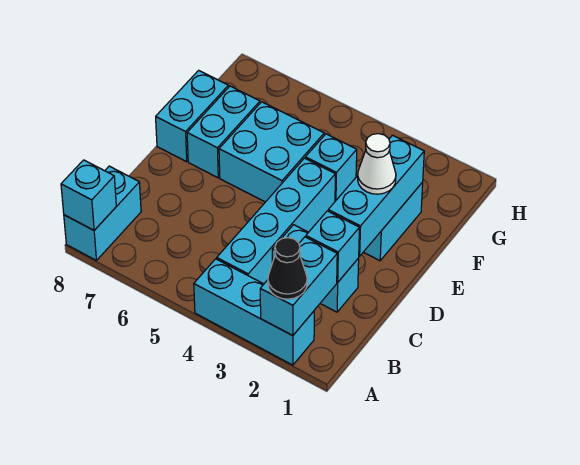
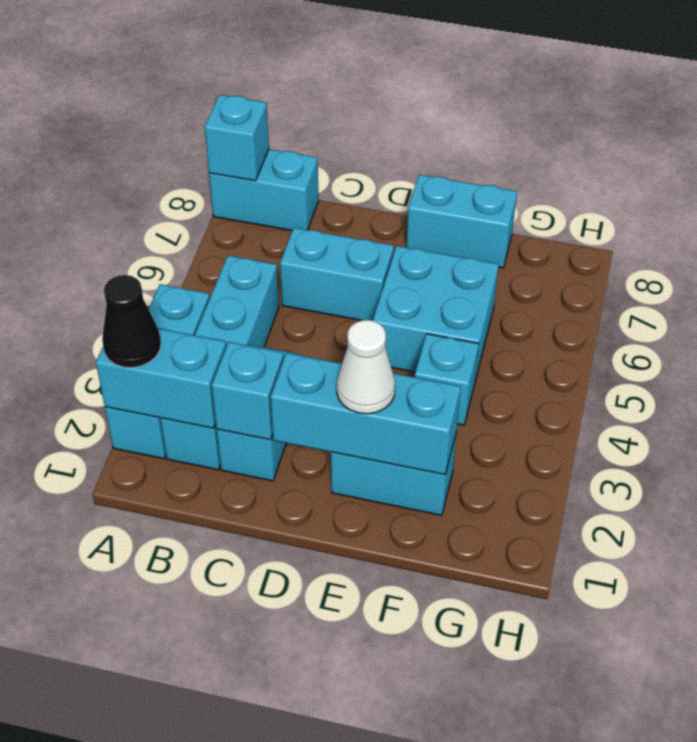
cyan brick B4:E4 level 1 -> cyan brick B2:B5 level 1
cyan brick E7:F7 level 1 -> cyan brick C6:D6 level 1

